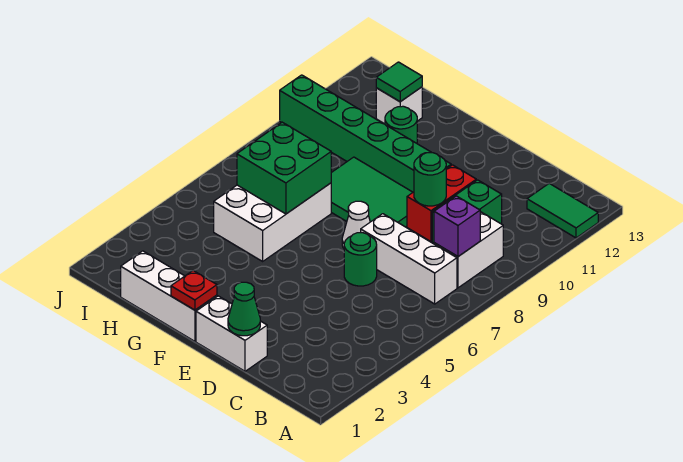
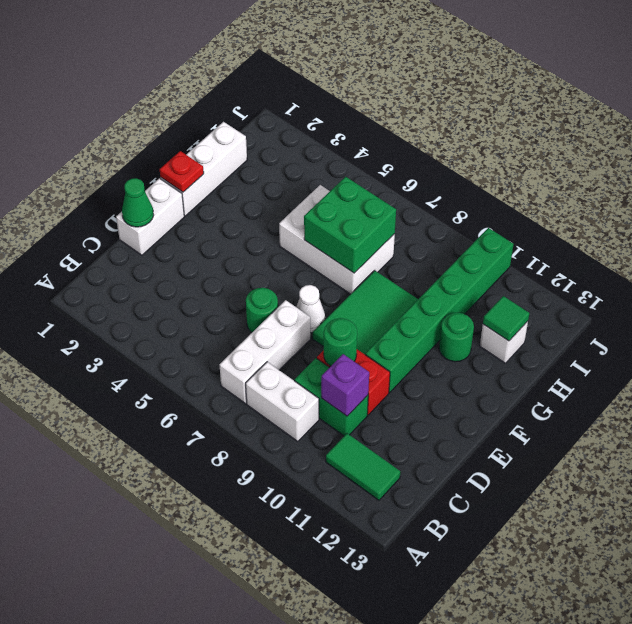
green tile A12:B12 level 1 -> green tile B11:B12 level 1
purple brick B8 level 2 -> purple brick C10 level 2

